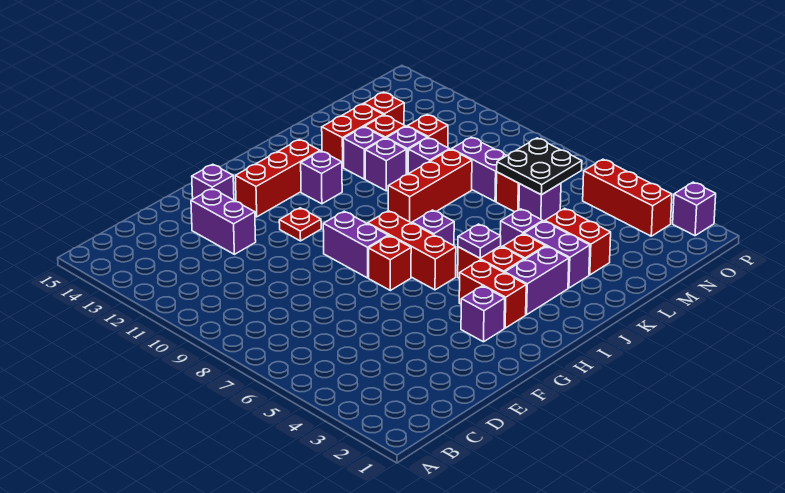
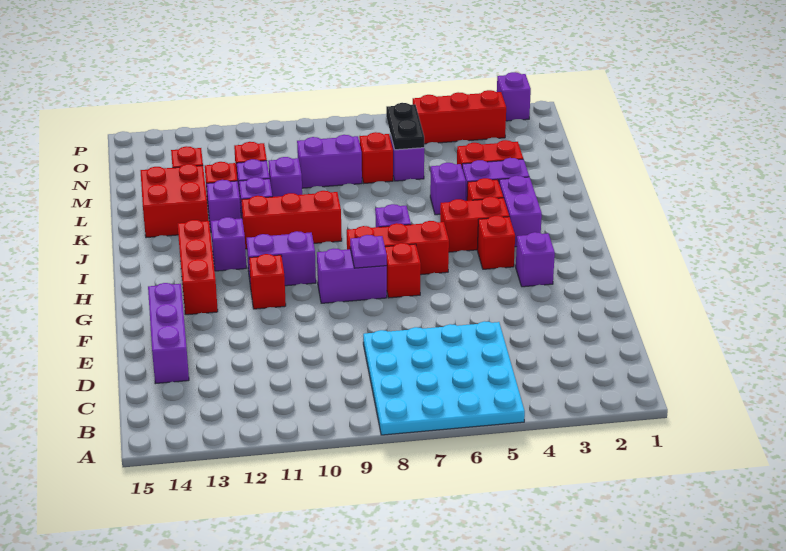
none -> cyan plate A5:D8 level 1
purple brick E12:E13 level 1 -> purple brick H10:H11 level 1
purple brick F14 level 1 -> purple brick D14:F14 level 1
red plate G11 level 1 -> red brick G11 level 1
red brick H3:H4 level 1 -> red brick H4 level 1
purple plate I5 level 2 -> purple plate G8 level 2
red brick J9:L9 level 1 -> red brick J9:J11 level 1
red brick K13:L13 level 1 -> red brick K13:L14 level 1
black plate M6:N7 level 2 -> black plate M6:N6 level 2

